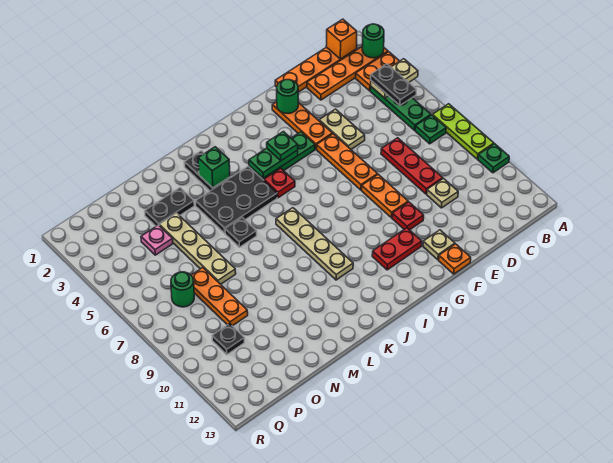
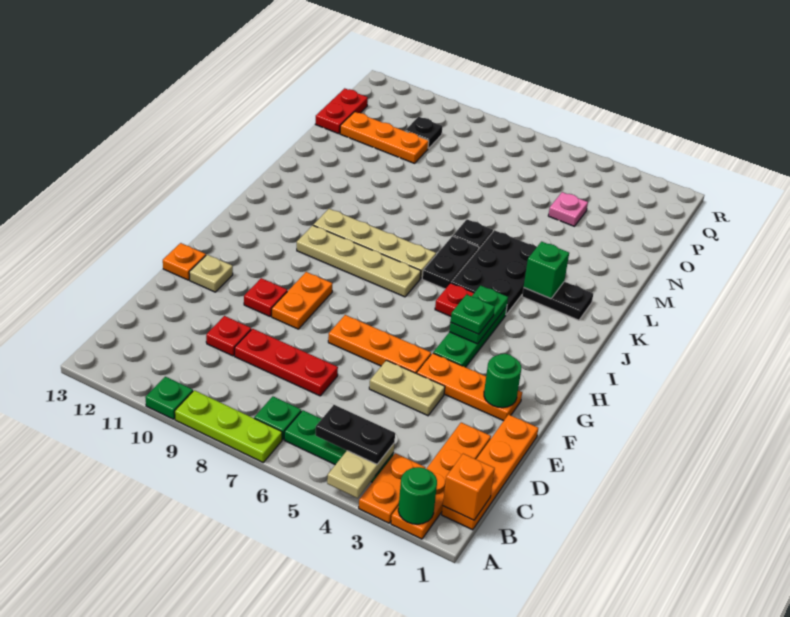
tan plate D10 level 1 -> red plate D10 level 1
orange plate F8:F9 level 1 -> orange plate F9:G9 level 1
red plate G11:H11 level 1 -> red plate O13:P13 level 1
black plate M3:N3 level 1 -> black plate J6:K6 level 1
tan plate N4:N7 level 1 -> tan plate I7:I10 level 1
orange plate O7:O9 level 1 -> orange plate O10:O12 level 1
green round brick P7 level 1 -> none

